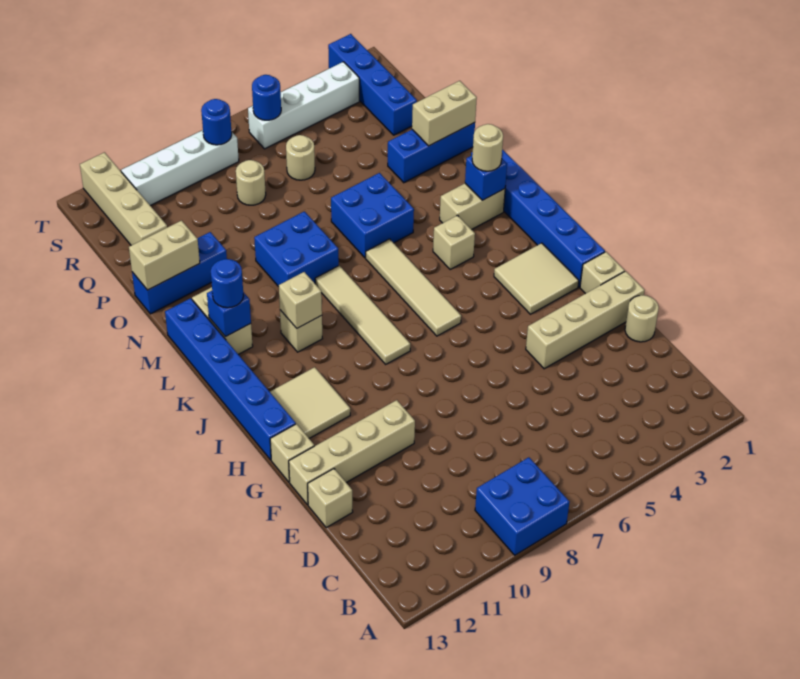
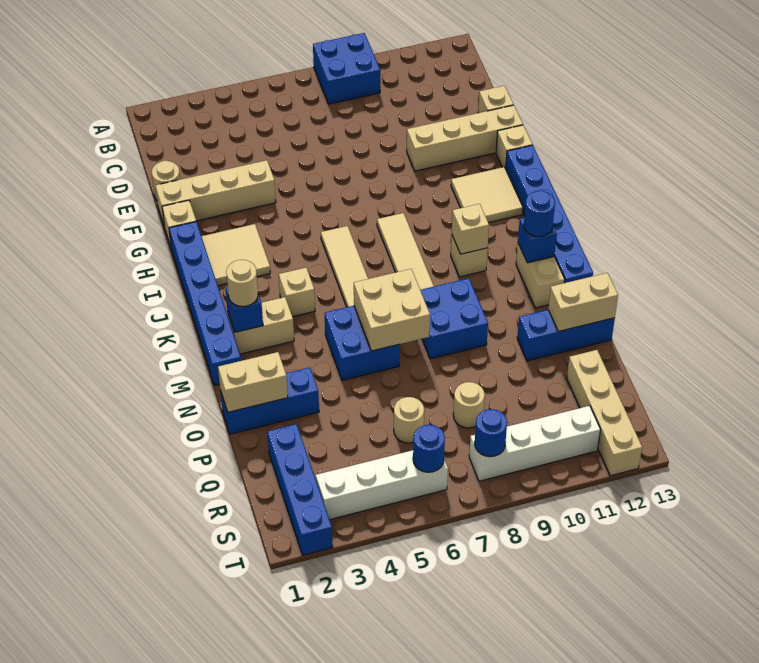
none -> tan brick M6:N7 level 2

